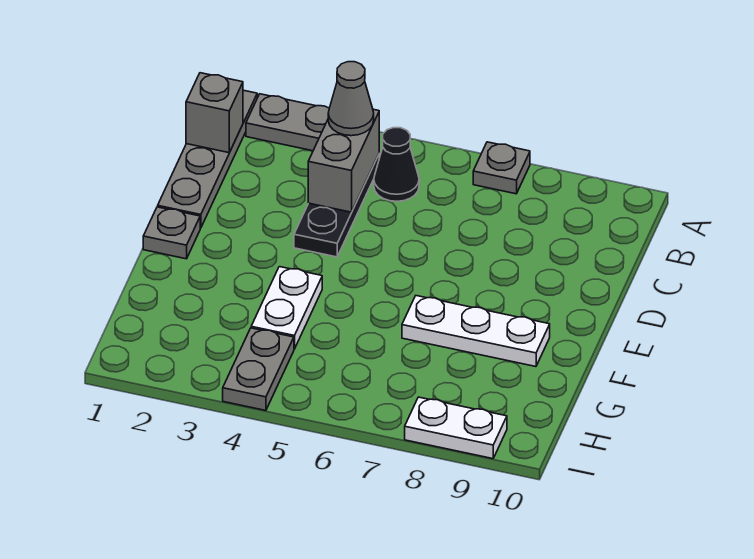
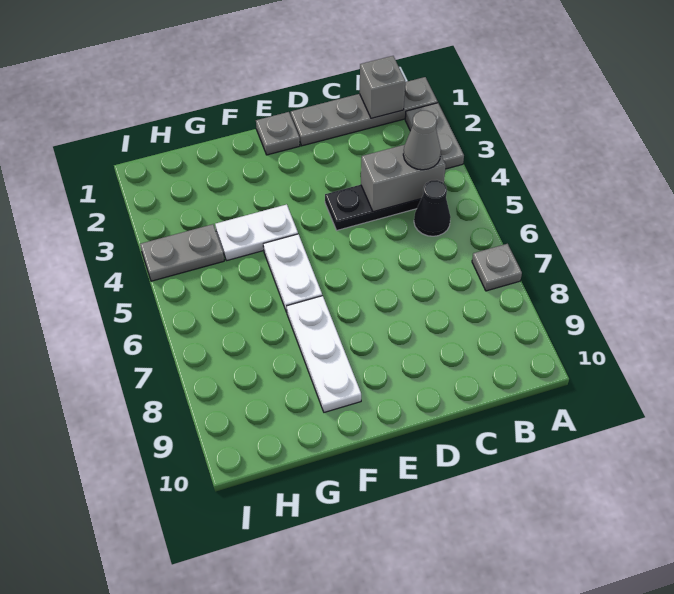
white plate I8:I9 level 1 -> white plate F5:F6 level 1

